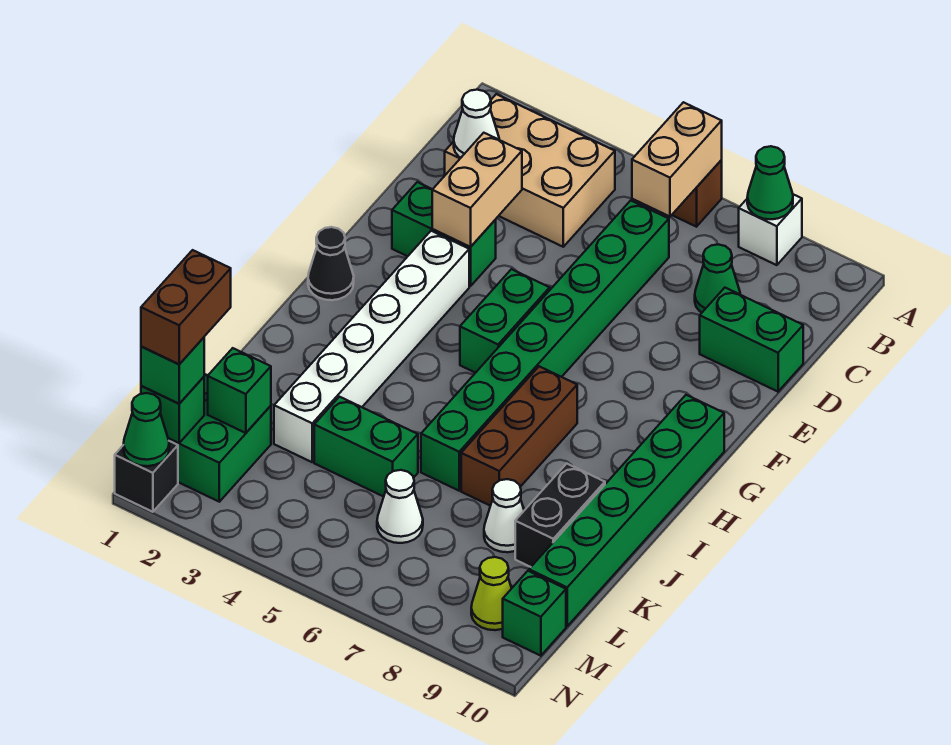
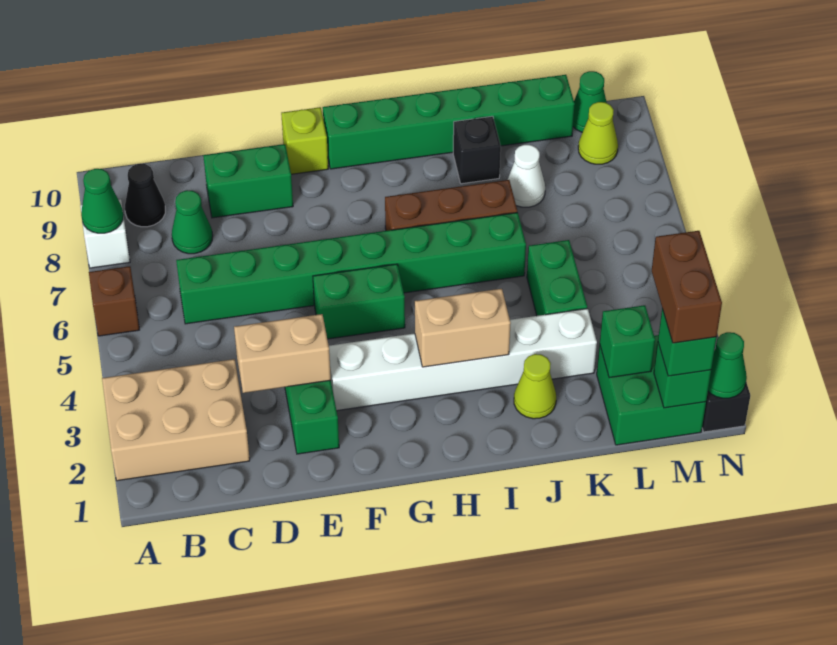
tan brick A6:B6 level 2 -> tan brick H3:I3 level 2
tan brick B2:C4 level 1 -> tan brick A2:C3 level 1
white cone C2 level 2 -> none
green brick D9:D10 level 1 -> green brick D9:E9 level 1
none -> lime brick F10 level 1
black cone G1 level 1 -> black cone B9 level 1
none -> lime cone J2 level 1
black brick J9:K9 level 1 -> black brick J9 level 1
brown brick L1:M1 level 4 -> brown brick M1:M2 level 4
white cone L6 level 1 -> none
green brick M10 level 1 -> green cone M10 level 1

